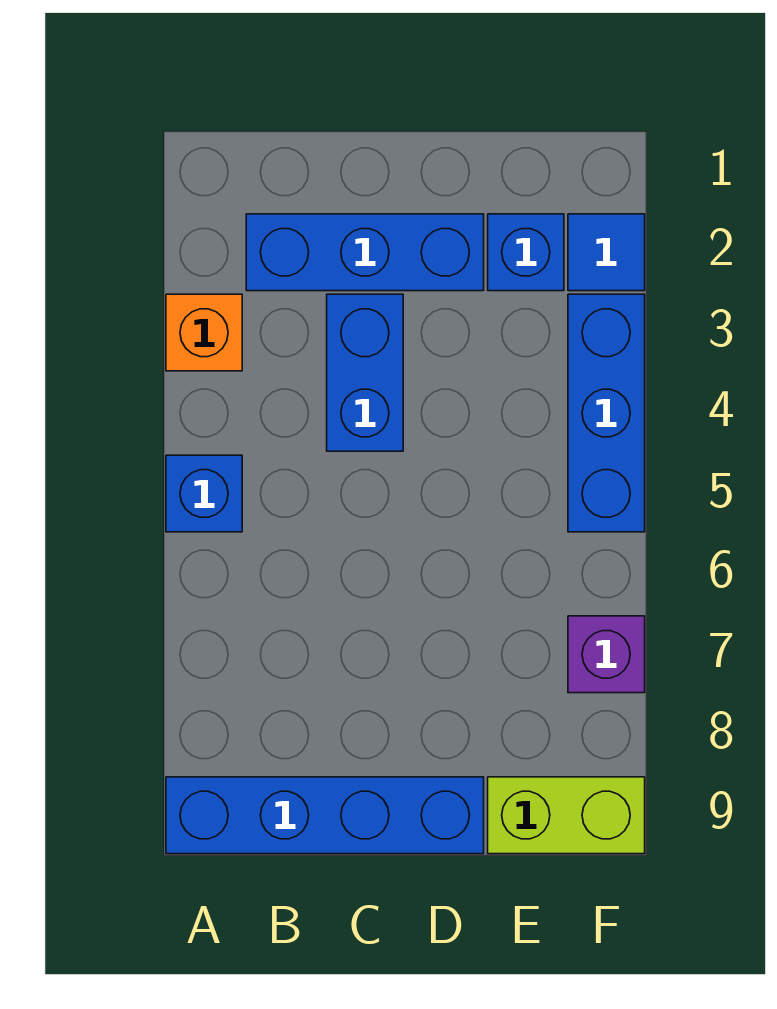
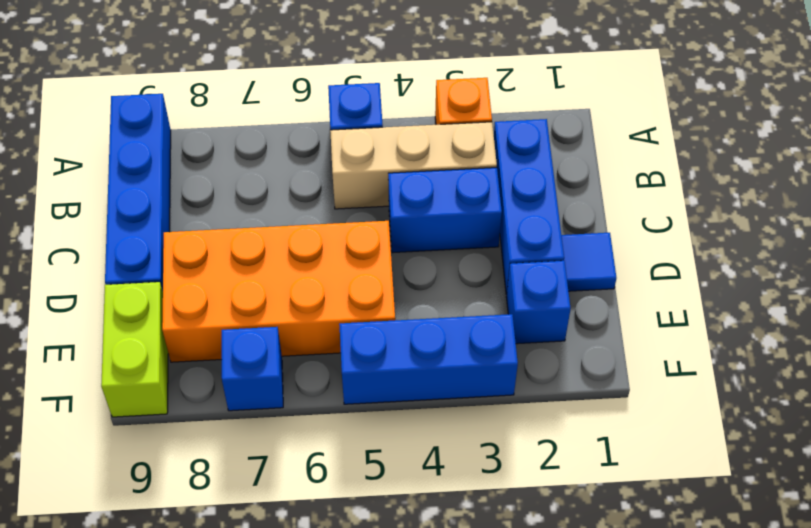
none -> tan brick B3:B5 level 1
none -> orange brick D5:E8 level 1
blue tile F2 level 1 -> blue tile D1 level 1
purple brick F7 level 1 -> blue brick F7 level 1

